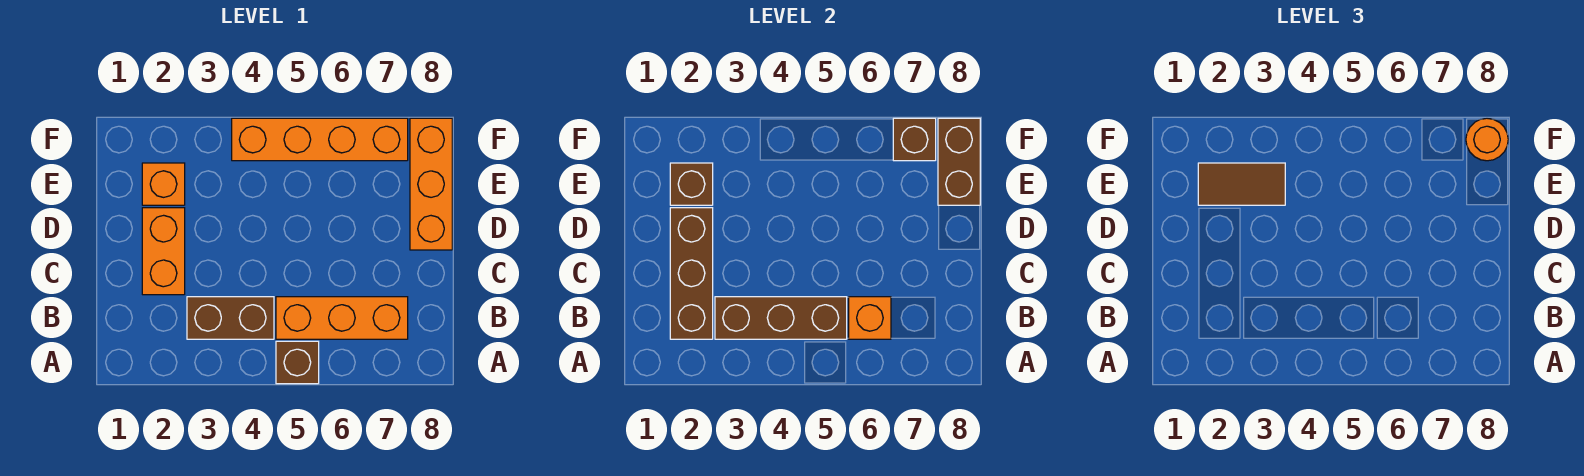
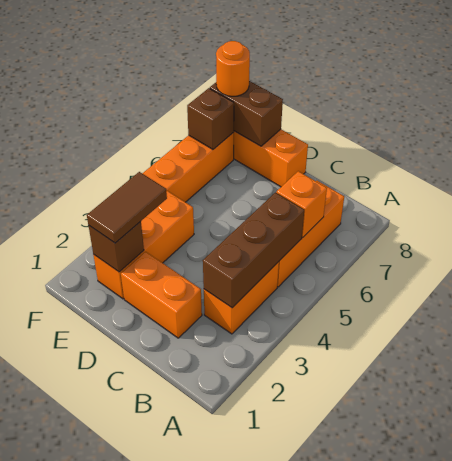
brown brick A5 level 1 -> none
brown brick B2:D2 level 2 -> none
brown brick B3:B4 level 1 -> orange brick B3:B4 level 1
orange brick E2 level 1 -> orange brick E2:E4 level 1

